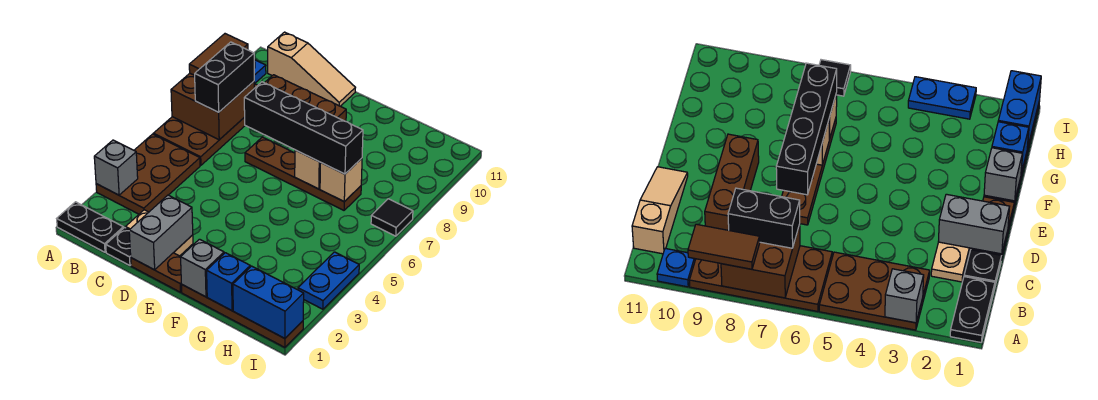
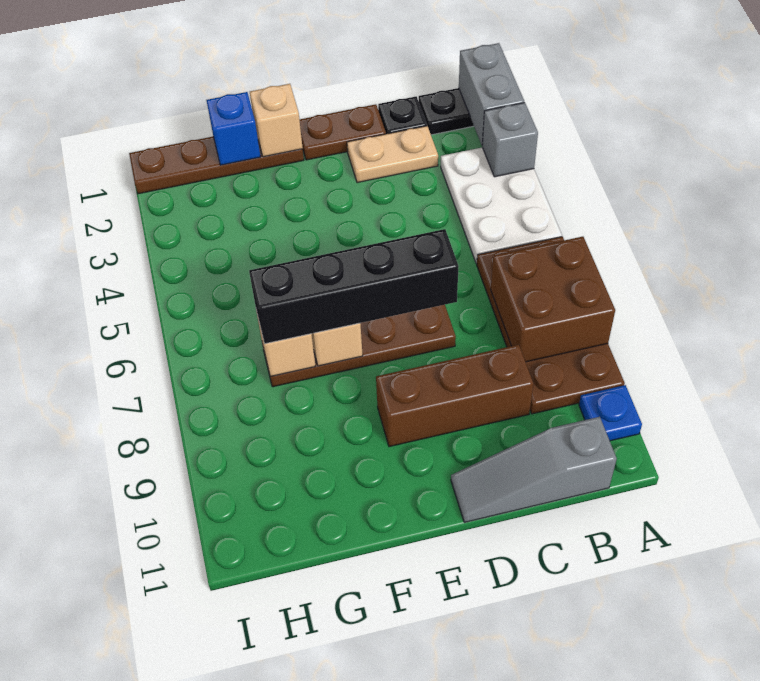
brown plate A3:B5 level 1 -> white plate A3:B5 level 1
brown tile A8:A9 level 3 -> none
black brick B7:B8 level 3 -> none
tan slope B11:D11 level 1 top B -> grey slope B11:D11 level 1 top B
grey brick D1:D2 level 2 -> grey brick A1:A2 level 2
grey brick F1 level 2 -> tan brick F1 level 2
blue brick H1:I1 level 2 -> none
blue plate I3:I4 level 1 -> none
black tile I7 level 1 -> none

